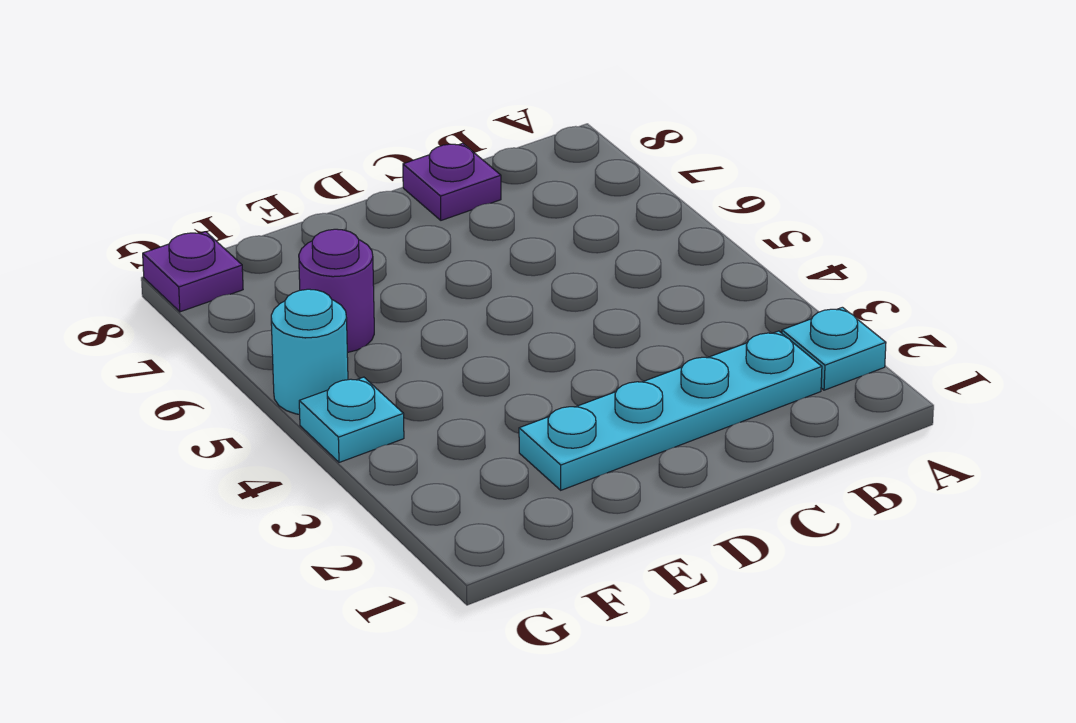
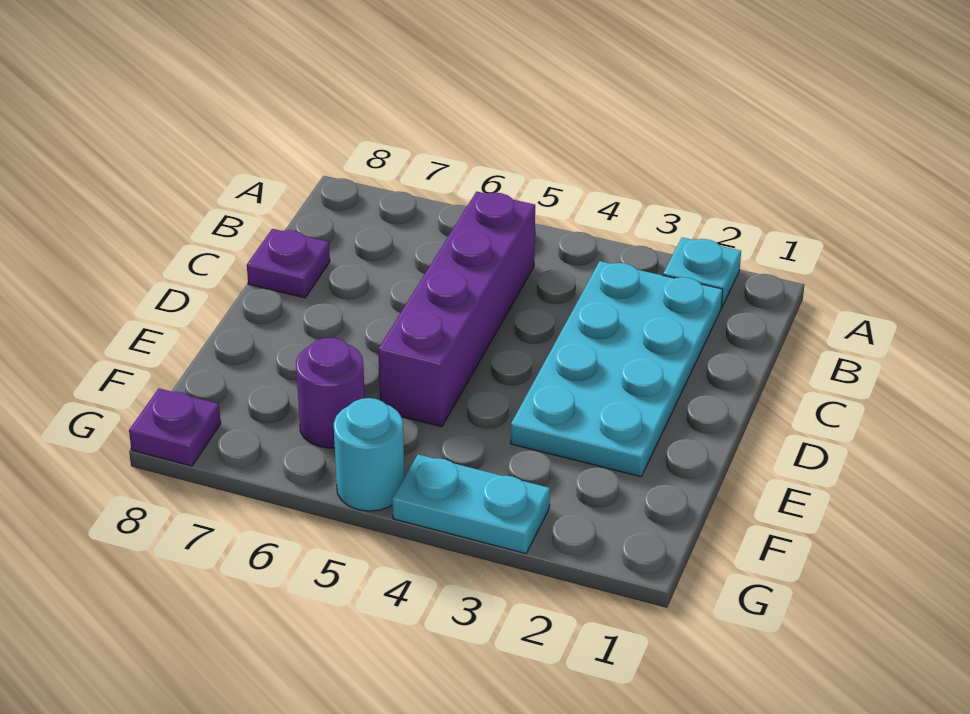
cyan plate B2:E2 level 1 -> cyan plate B2:E3 level 1
none -> purple brick B5:E5 level 1
cyan plate G4 level 1 -> cyan plate G3:G4 level 1

